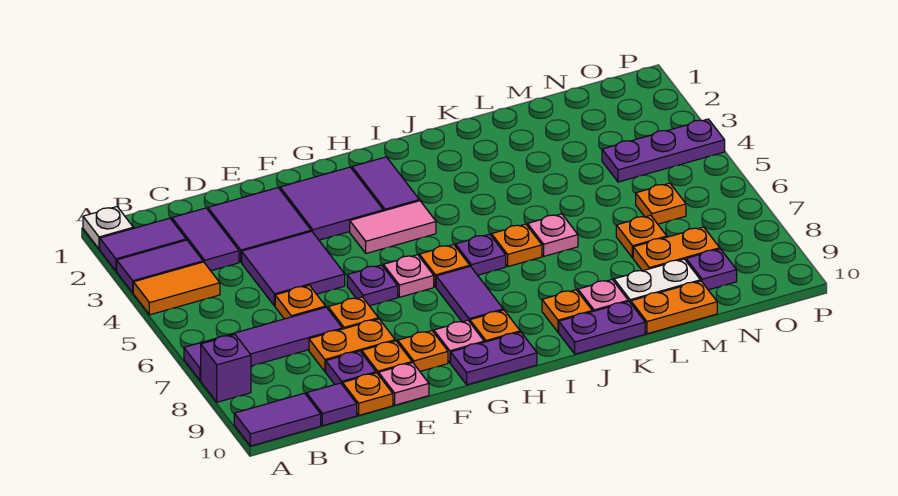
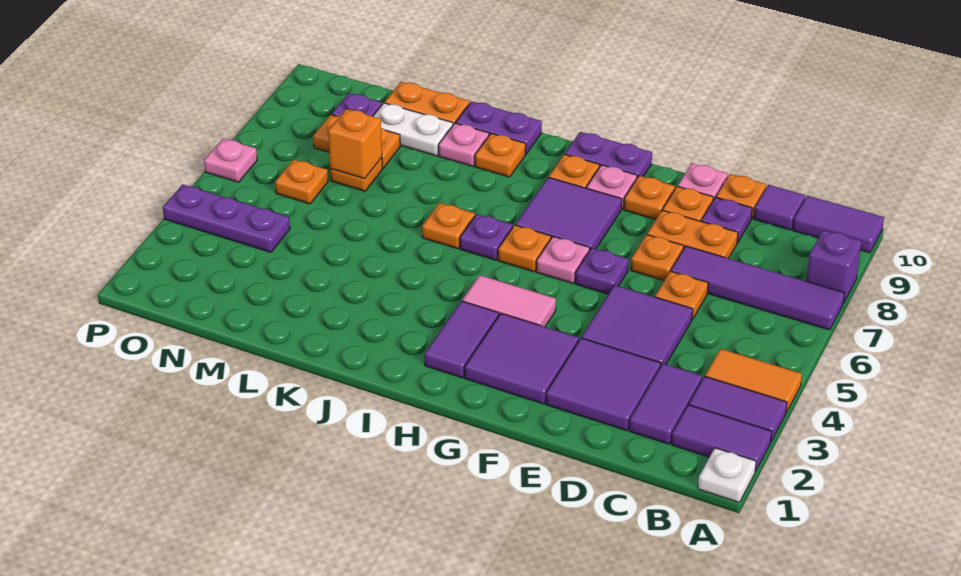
purple tile H7:H8 level 1 -> purple tile G7:H8 level 1
pink plate K6 level 1 -> pink plate P6 level 1
none -> orange brick M7 level 2

